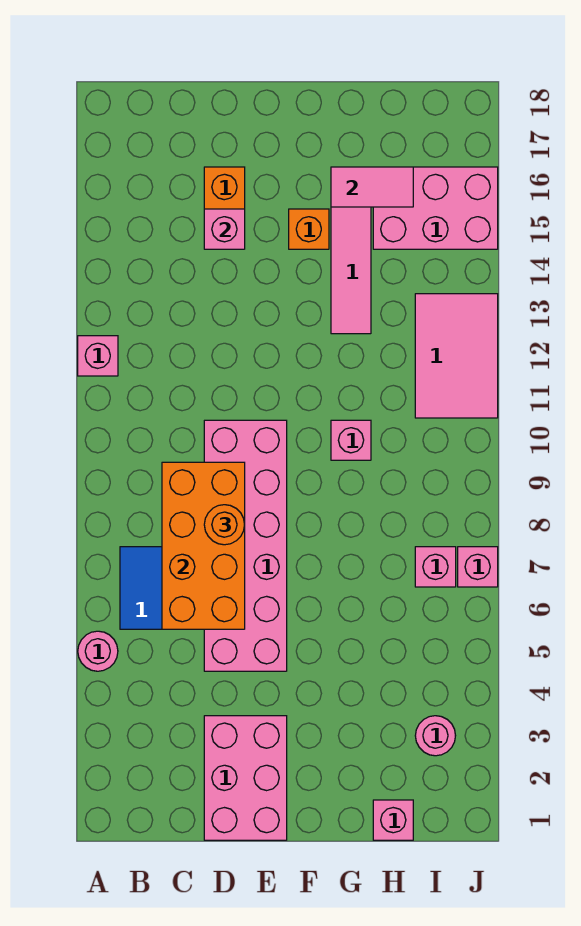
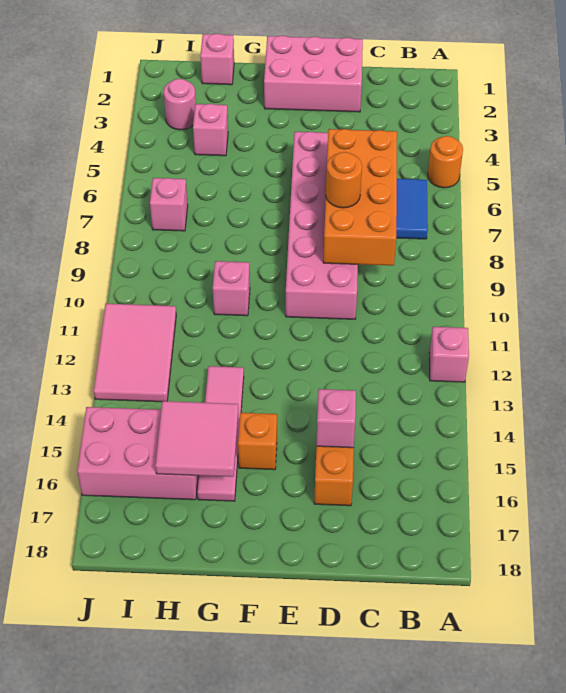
pink round brick A5 level 1 -> orange round brick A5 level 1
pink brick D1:E3 level 1 -> pink brick D1:F2 level 1
pink tile G16:H16 level 2 -> pink tile G15:H16 level 2
pink brick J7 level 1 -> pink brick H4 level 1

